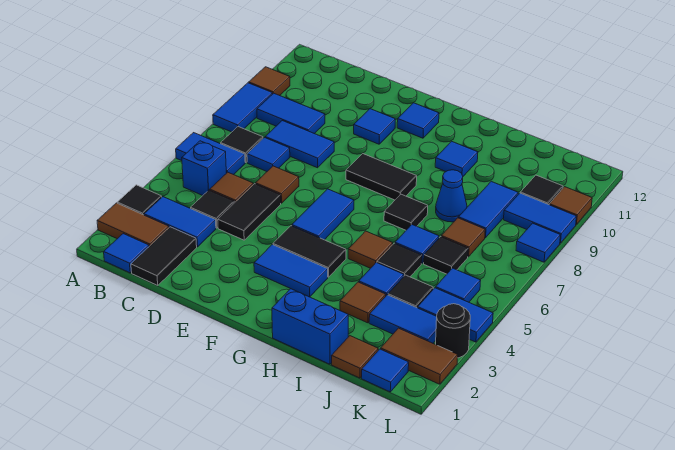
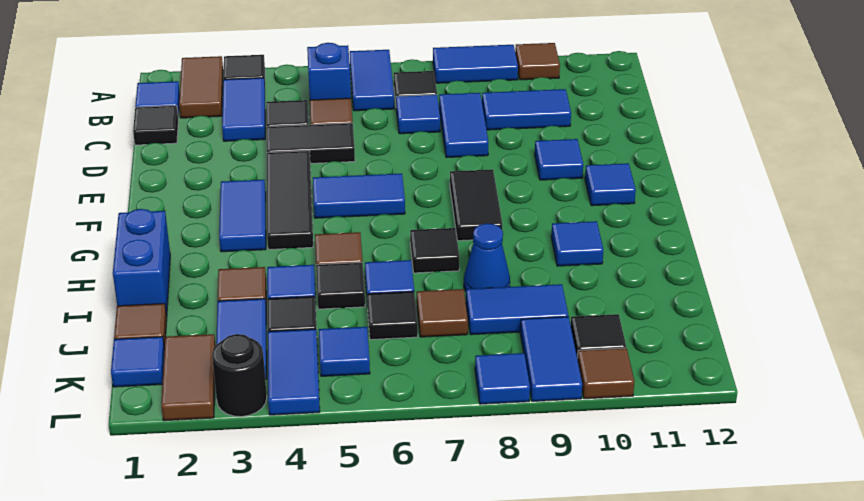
blue tile B9:C9 level 1 -> blue tile C9:C10 level 1
black tile C1:C2 level 1 -> black tile C1 level 1
brown tile D6 level 1 -> none
black tile F4:G4 level 1 -> black tile E4:G4 level 1

